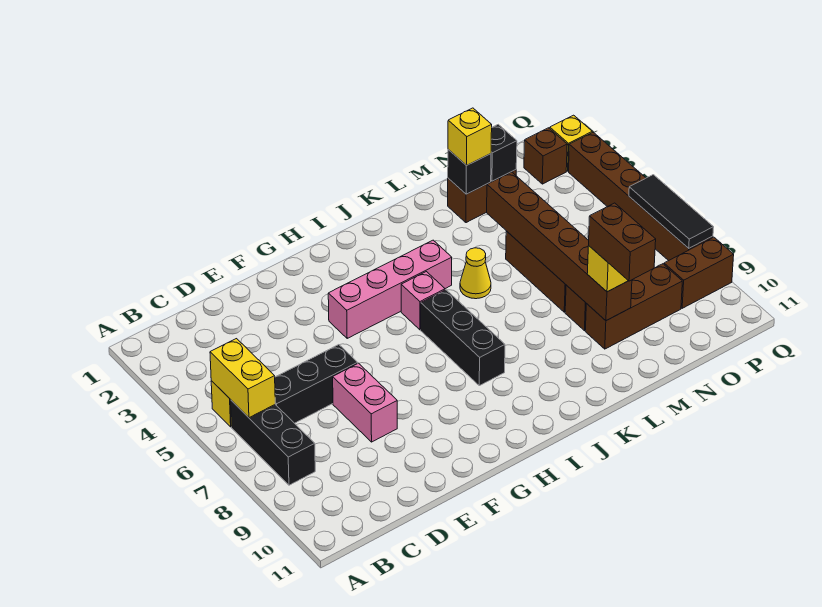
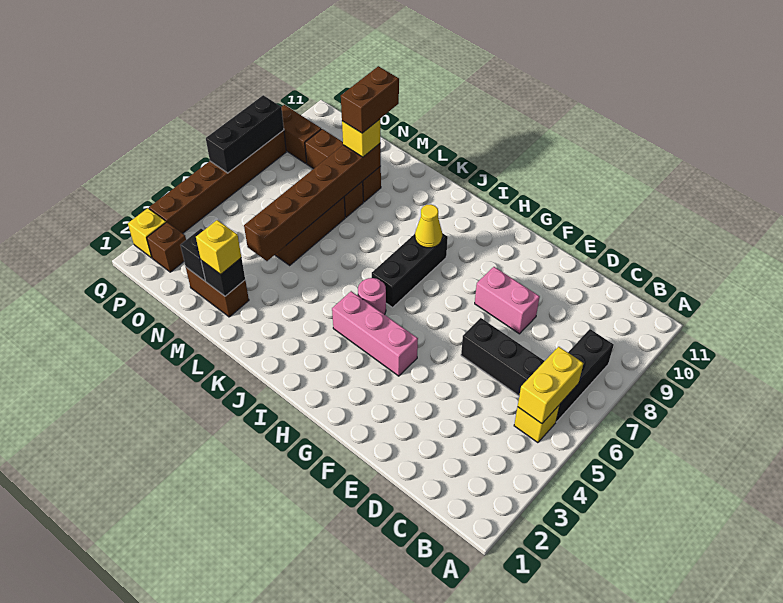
pink brick E7:E8 level 1 -> pink brick E8:F8 level 1
pink brick G4:J4 level 1 -> pink brick G4:I4 level 1
pink brick I5 level 1 -> pink round brick I5 level 1
yellow cone K5 level 1 -> yellow cone I8 level 2
black tile Q6:Q8 level 2 -> black brick Q6:Q8 level 2

